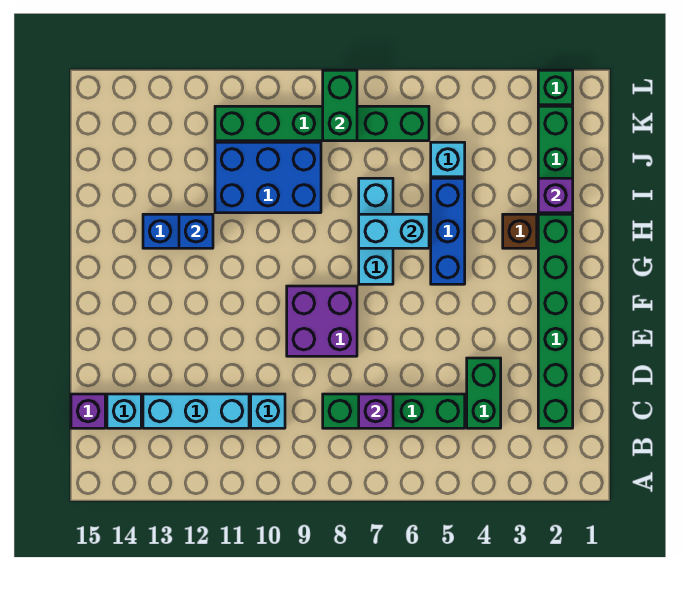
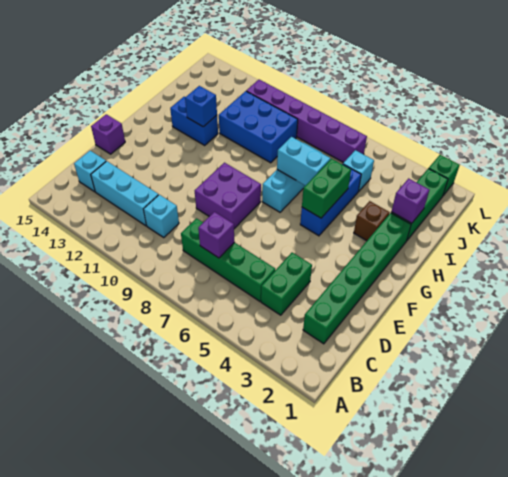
purple brick C15 level 1 -> purple brick E15 level 1
green brick K6:K11 level 1 -> purple brick K6:K11 level 1
green brick K8:L8 level 2 -> green brick G5:H5 level 2

